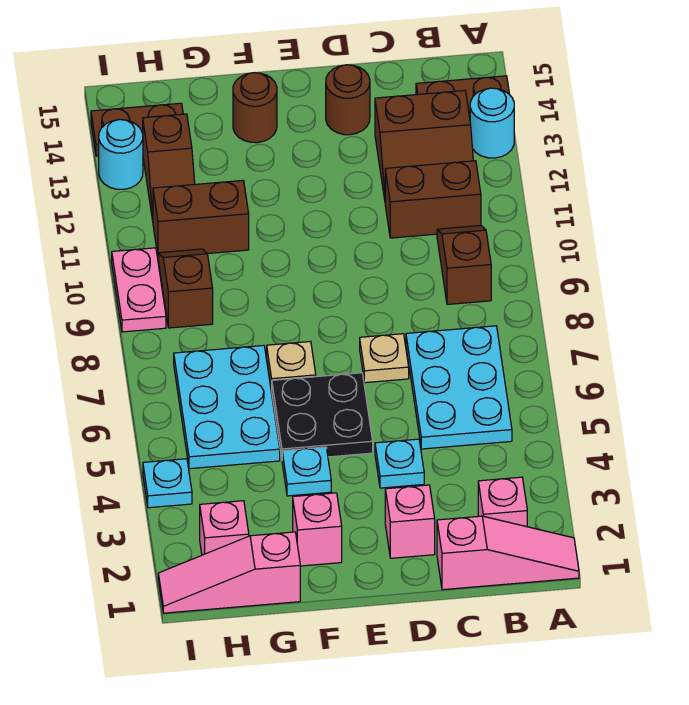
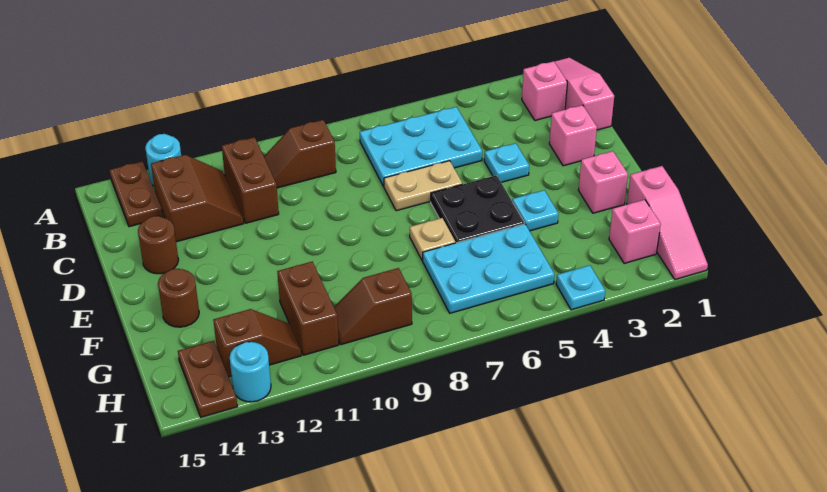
tan plate D7 level 1 -> tan plate D6:D7 level 1
pink plate I9:I10 level 1 -> none

